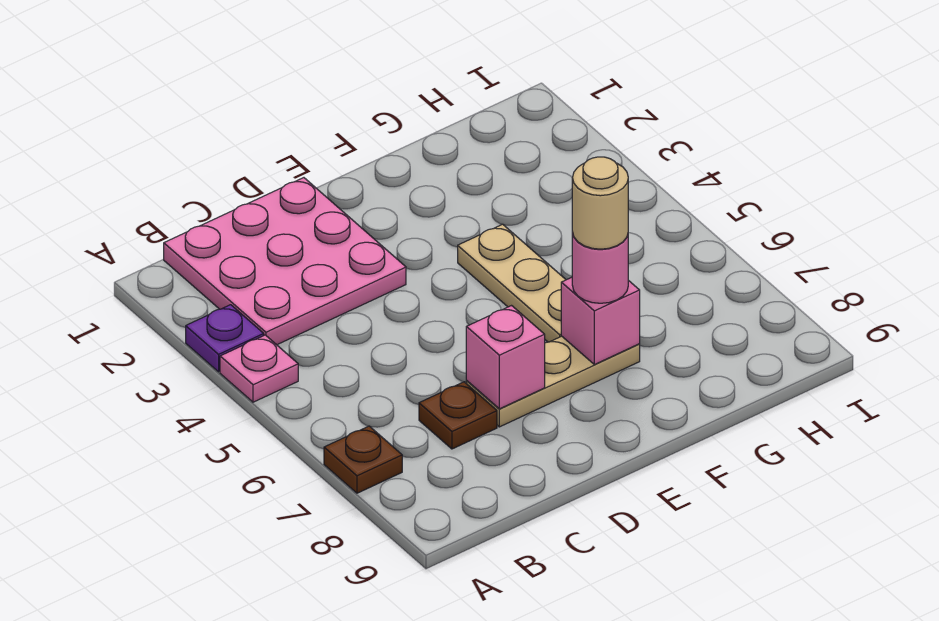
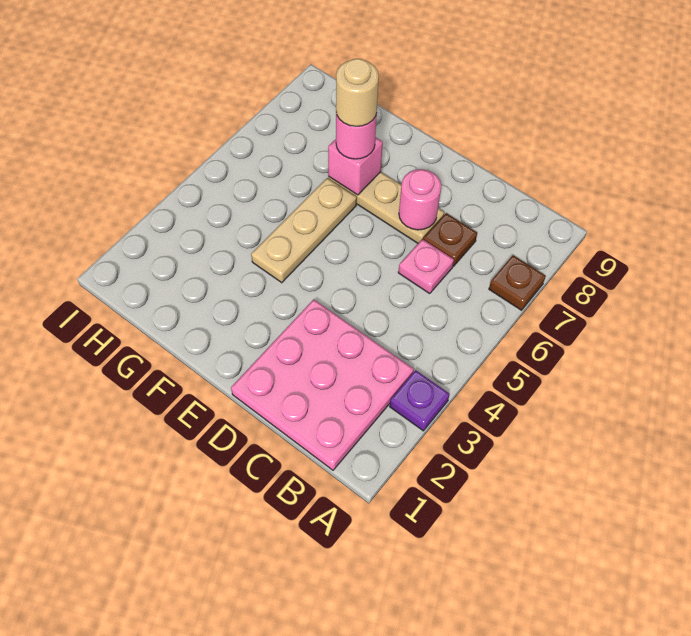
pink plate A4 level 1 -> pink plate C6 level 1
pink brick D7 level 2 -> pink round brick D7 level 2

